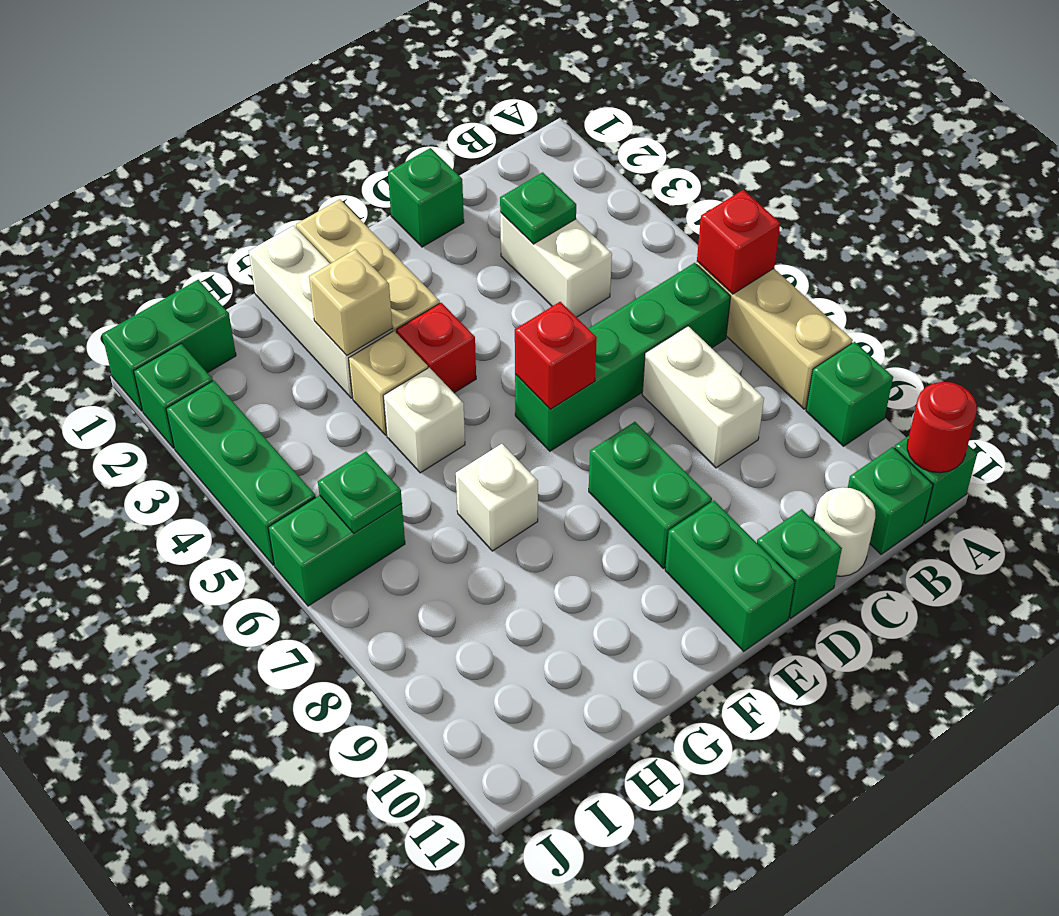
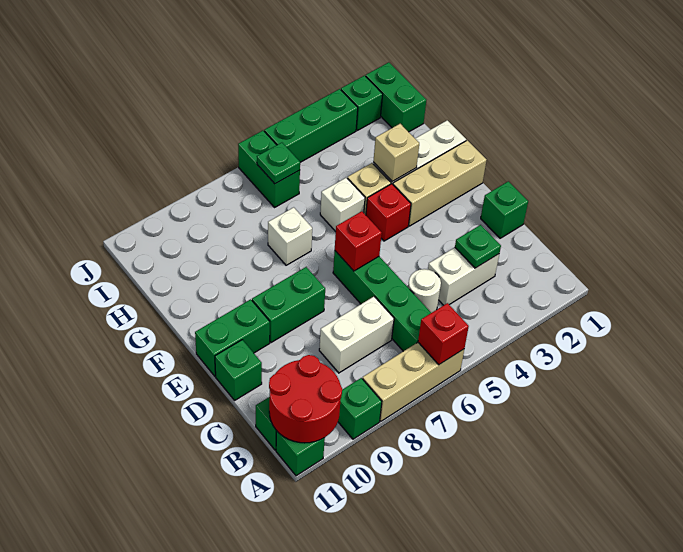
red round brick A11 level 2 -> red round brick A10:B11 level 2
white round brick C11 level 1 -> white round brick C5 level 1

